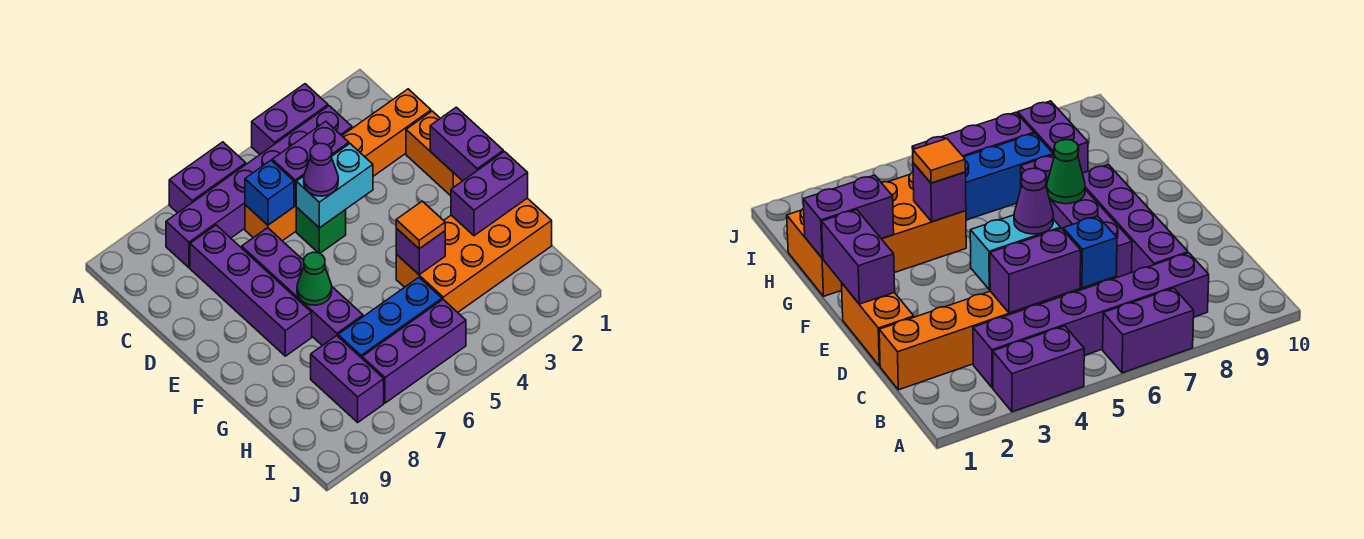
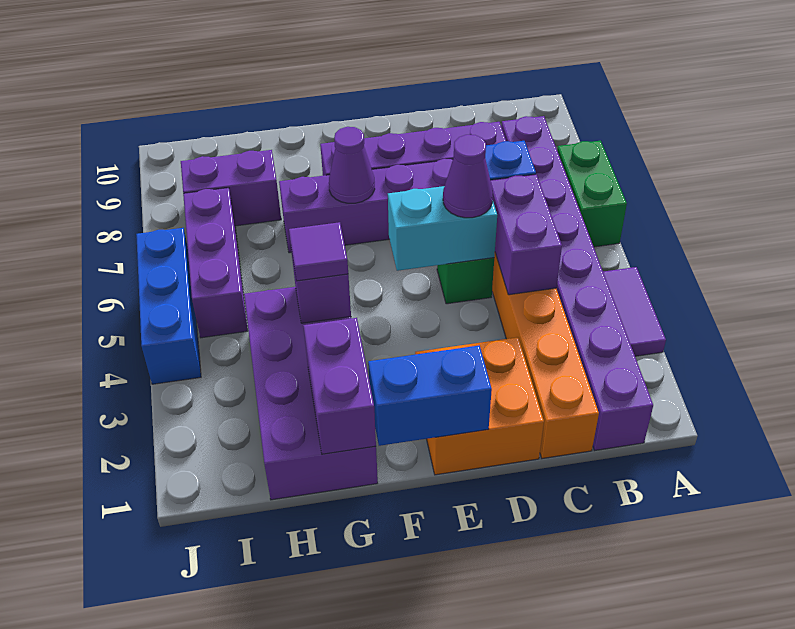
purple brick A3:A4 level 1 -> purple tile A3:A4 level 1
purple brick A6:A7 level 1 -> green brick A6:A7 level 1
purple brick B3:B8 level 1 -> purple brick B1:B8 level 1
orange brick D1:E1 level 1 -> orange brick D1:E2 level 1
cyan brick D4:D5 level 2 -> cyan brick D5:E5 level 2
purple brick E1:F1 level 2 -> blue brick E1:F1 level 2
green cone F7 level 2 -> purple cone F7 level 2
orange brick G1:H4 level 1 -> purple brick G1:H4 level 1
orange tile G4 level 3 -> purple tile G4 level 3
blue brick H5:H7 level 1 -> blue brick J4:J6 level 1

